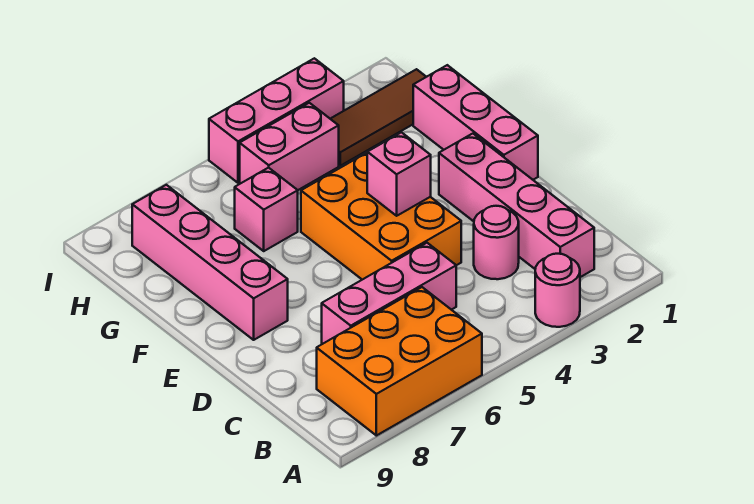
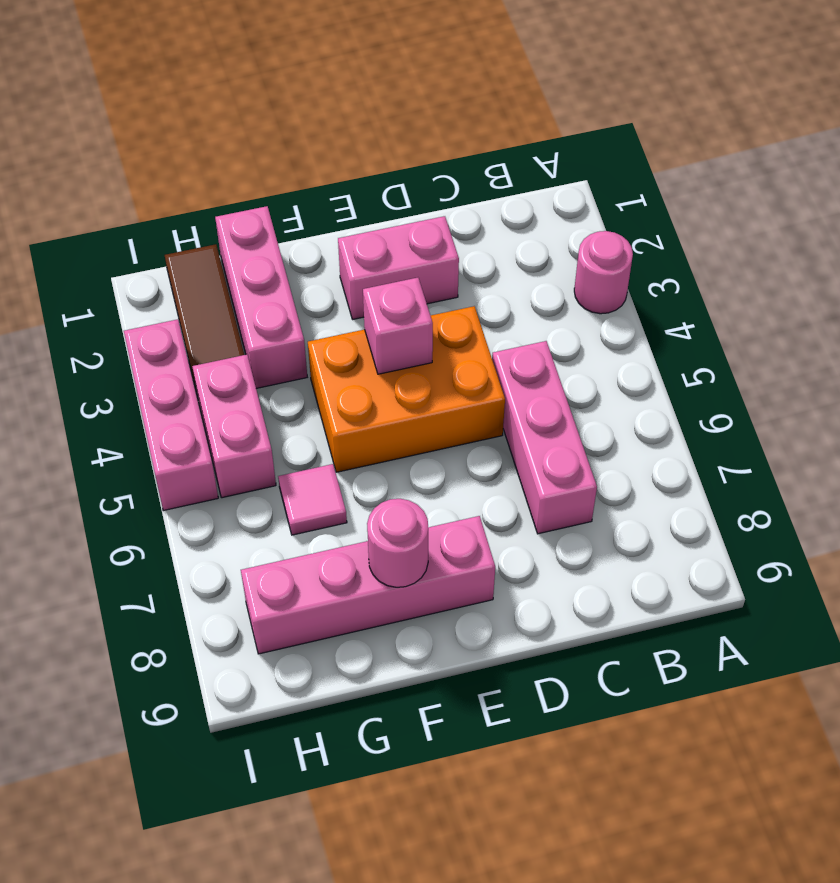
orange brick A6:B8 level 1 -> none
pink brick B2:E2 level 1 -> pink brick D2:E2 level 1
pink round brick C3 level 1 -> pink round brick F8 level 2
pink brick E1:G1 level 1 -> pink brick G1:G3 level 1
pink brick G6 level 1 -> pink tile G6 level 1

